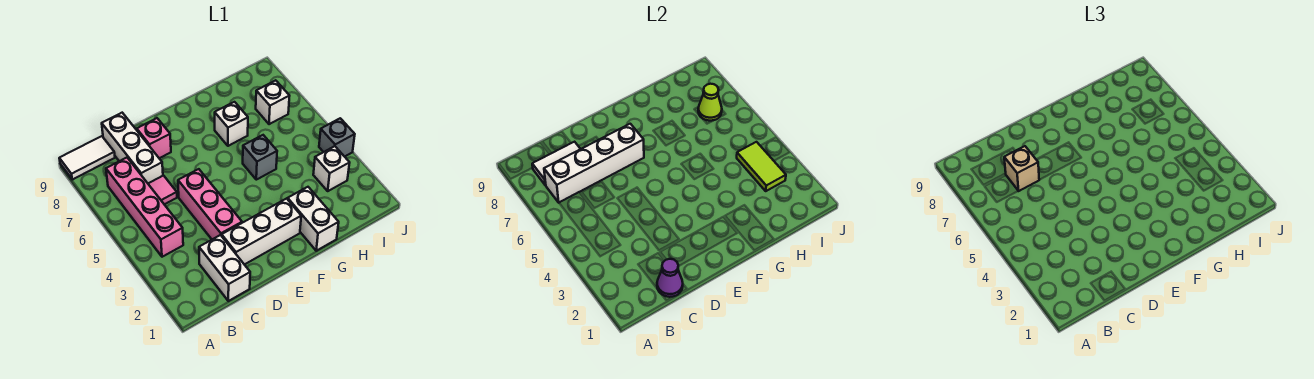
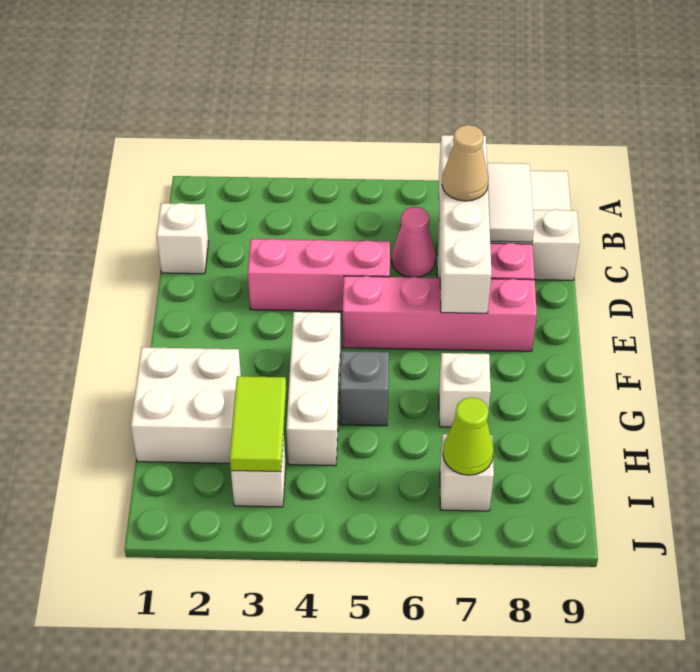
pink brick B4:B7 level 1 -> pink brick E5:E8 level 1
white brick C1:C2 level 1 -> white brick C1 level 1
purple cone C1 level 2 -> none
pink tile C6 level 1 -> pink cone C6 level 1
tan brick C7 level 3 -> tan cone C7 level 3
white brick D2:F2 level 1 -> white brick F4:H4 level 1
white brick G1:G2 level 1 -> white brick G1:H2 level 1
lime tile I3:I4 level 2 -> lime tile H3:I3 level 2
grey brick J4 level 1 -> none

